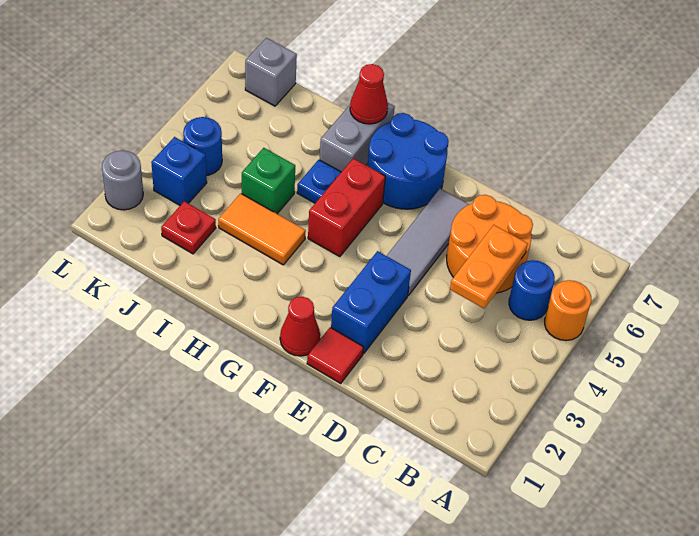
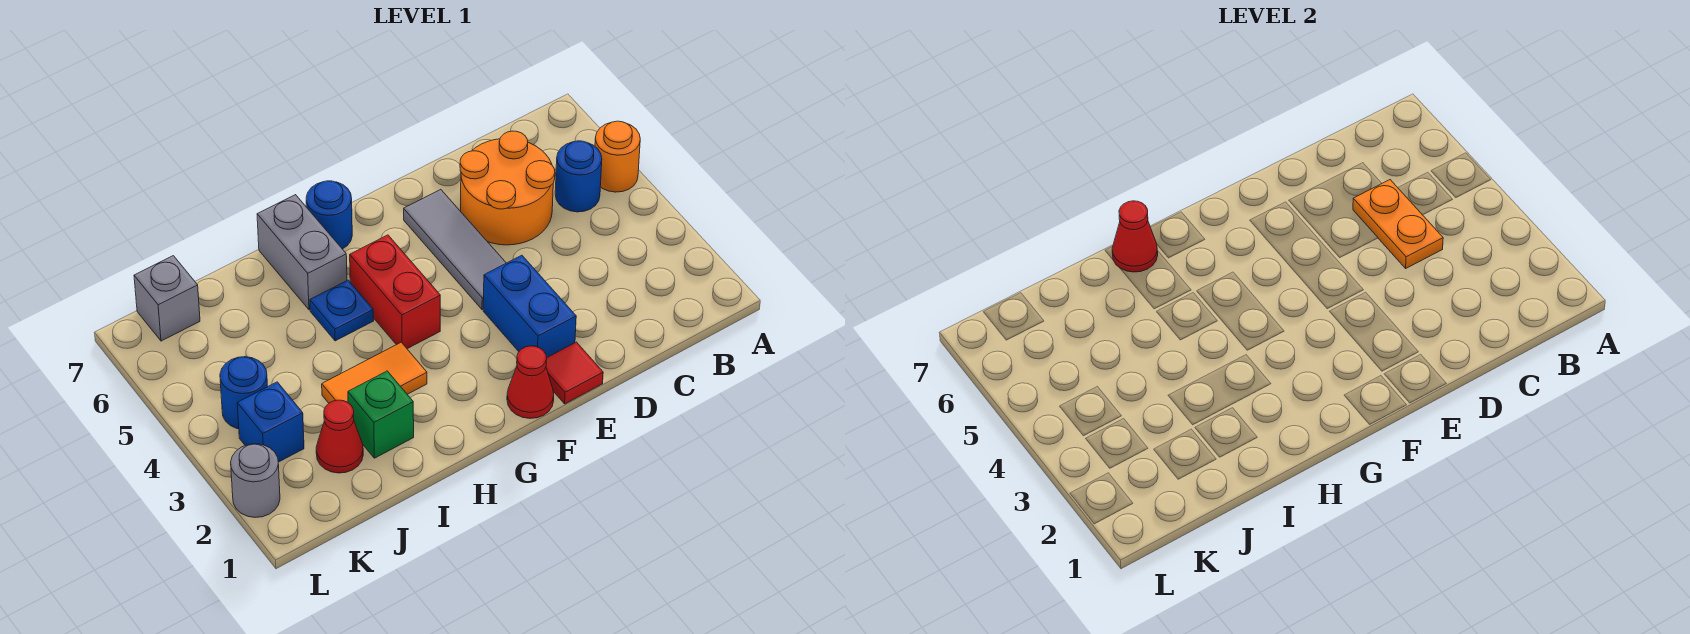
blue round brick F6:G7 level 1 -> blue round brick G7 level 1
green brick I4 level 1 -> green brick I2 level 1
red plate J2 level 1 -> red cone J2 level 1

